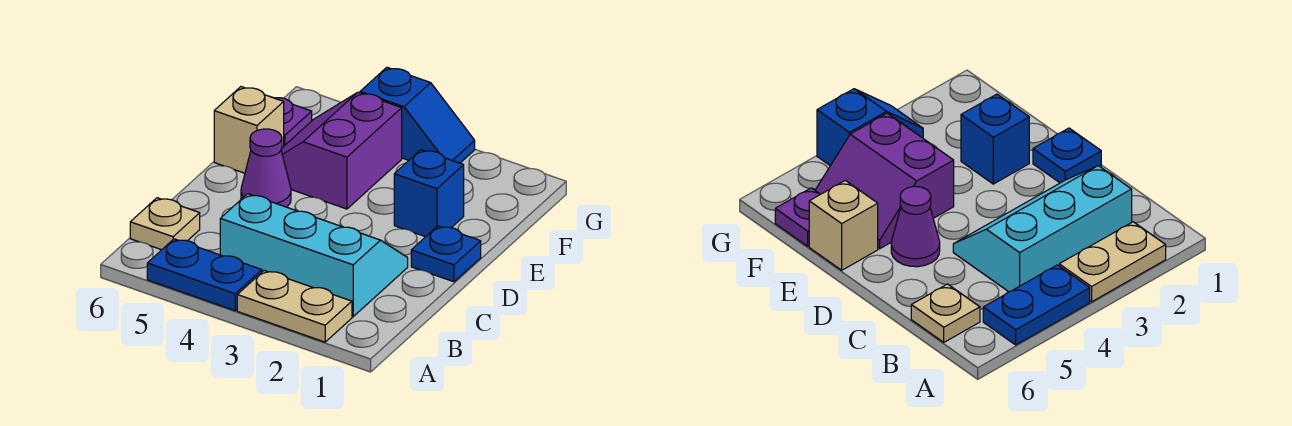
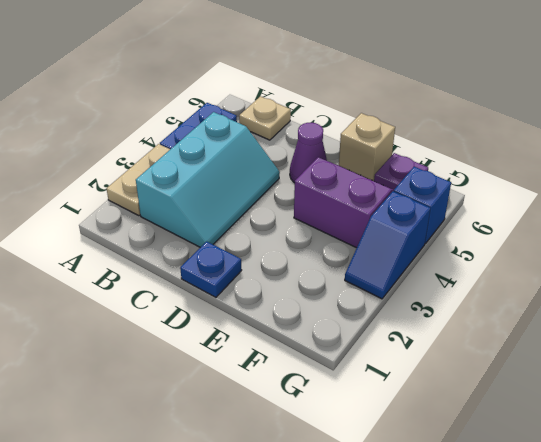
blue brick E2 level 1 -> blue brick G5 level 1

